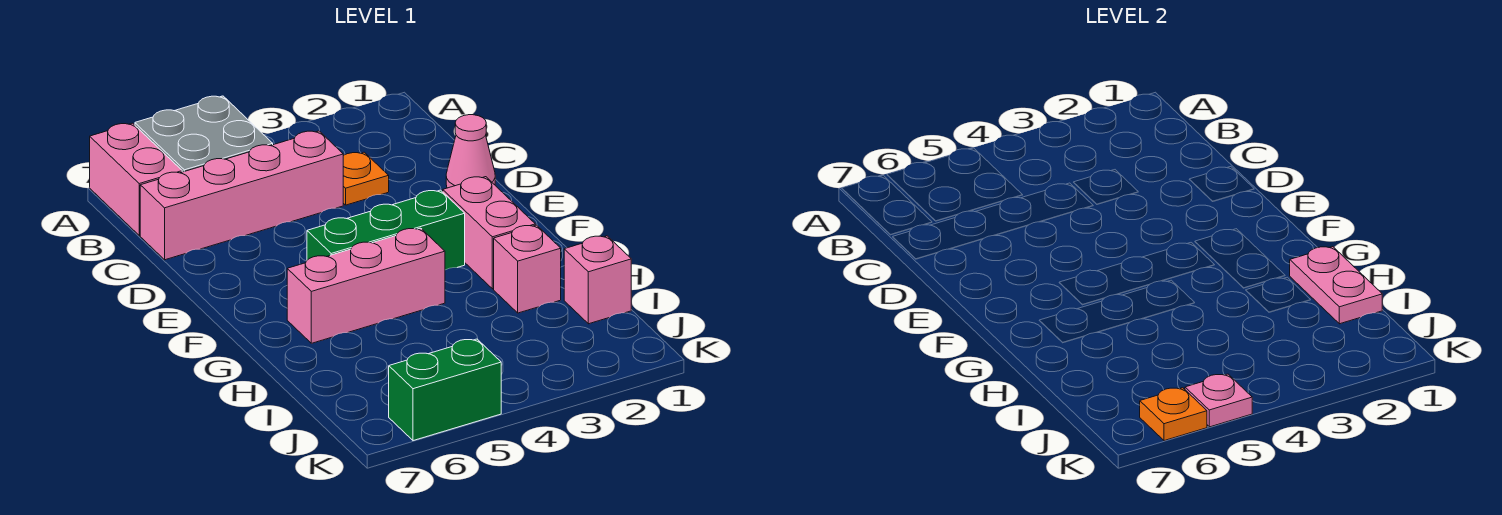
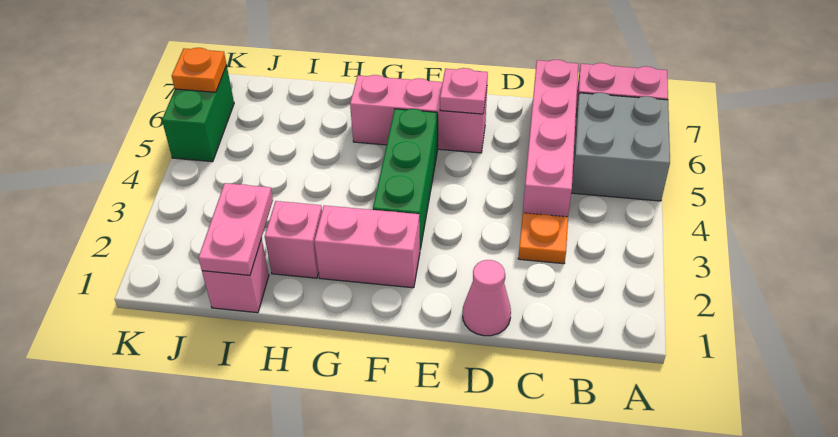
pink brick G4:G6 level 1 -> pink brick E6:G6 level 1
pink plate H1:I1 level 2 -> pink plate I1:I2 level 2
pink plate K5 level 2 -> pink plate E6 level 2

